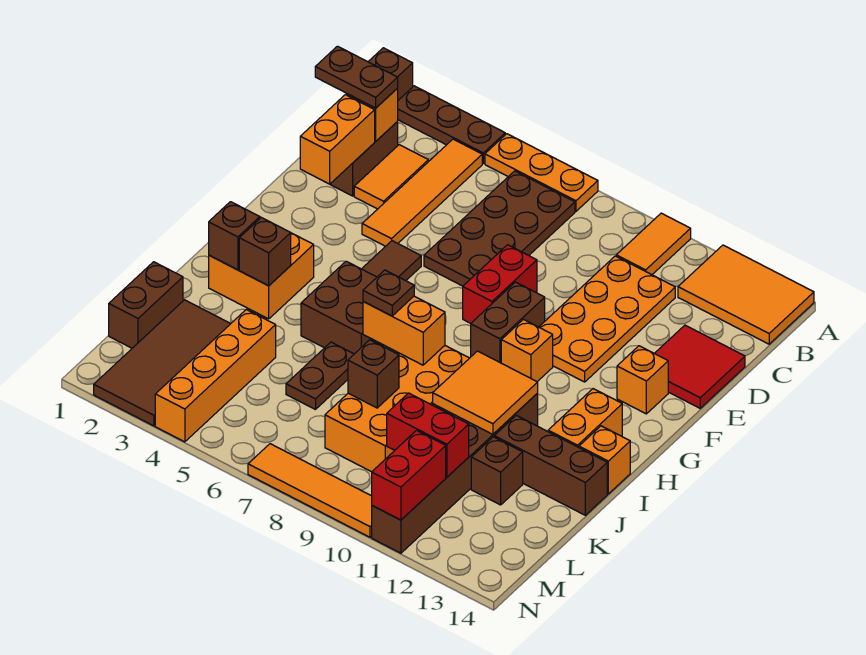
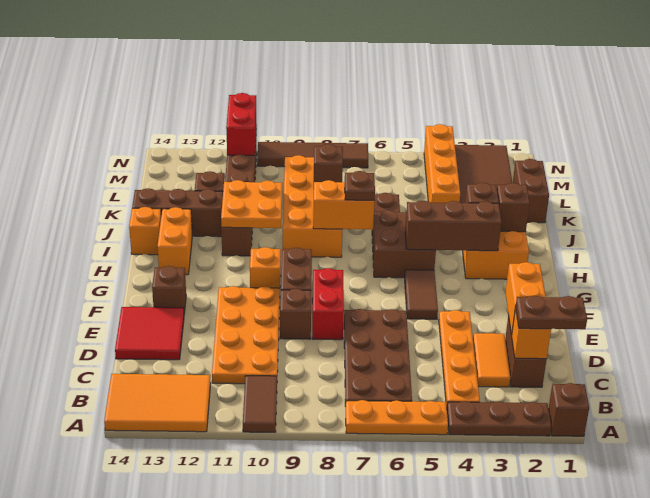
orange tile A10:B10 level 1 -> brown tile A10:B10 level 1
orange tile B4:E4 level 1 -> orange plate B4:E4 level 1
none -> brown brick E9 level 1
orange brick F13 level 1 -> brown brick F13 level 1
none -> brown brick H3:H5 level 2
orange tile I10:J11 level 2 -> orange plate I10:J11 level 2
red brick L10:L11 level 2 -> none
orange tile N7:N10 level 1 -> brown tile N7:N10 level 1

